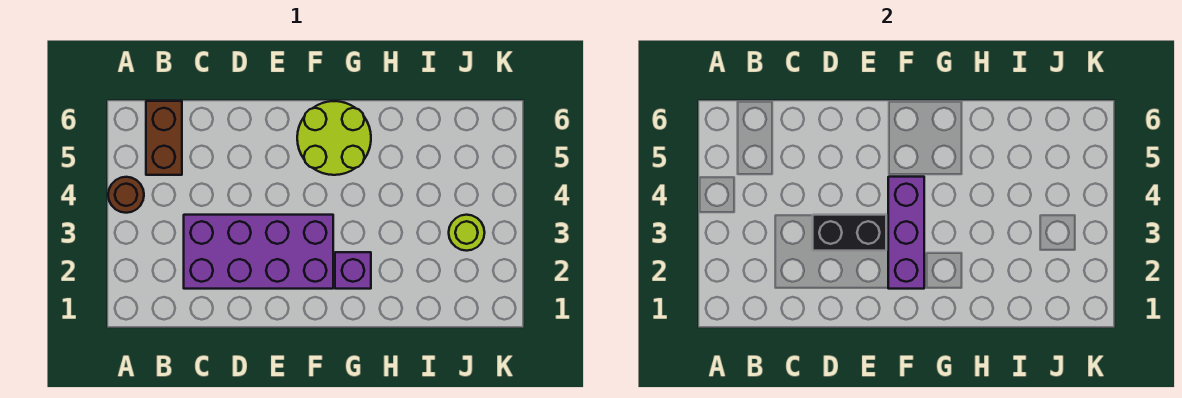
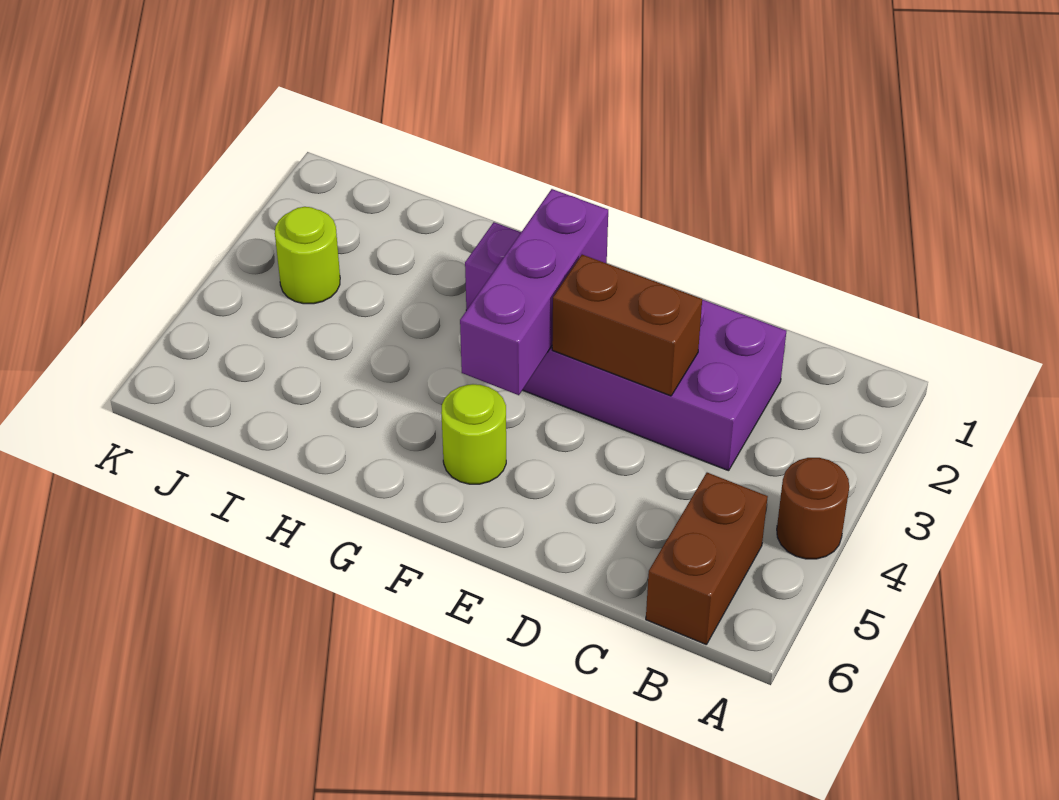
black brick D3:E3 level 2 -> brown brick D3:E3 level 2
lime round brick F5:G6 level 1 -> lime round brick F5 level 1

